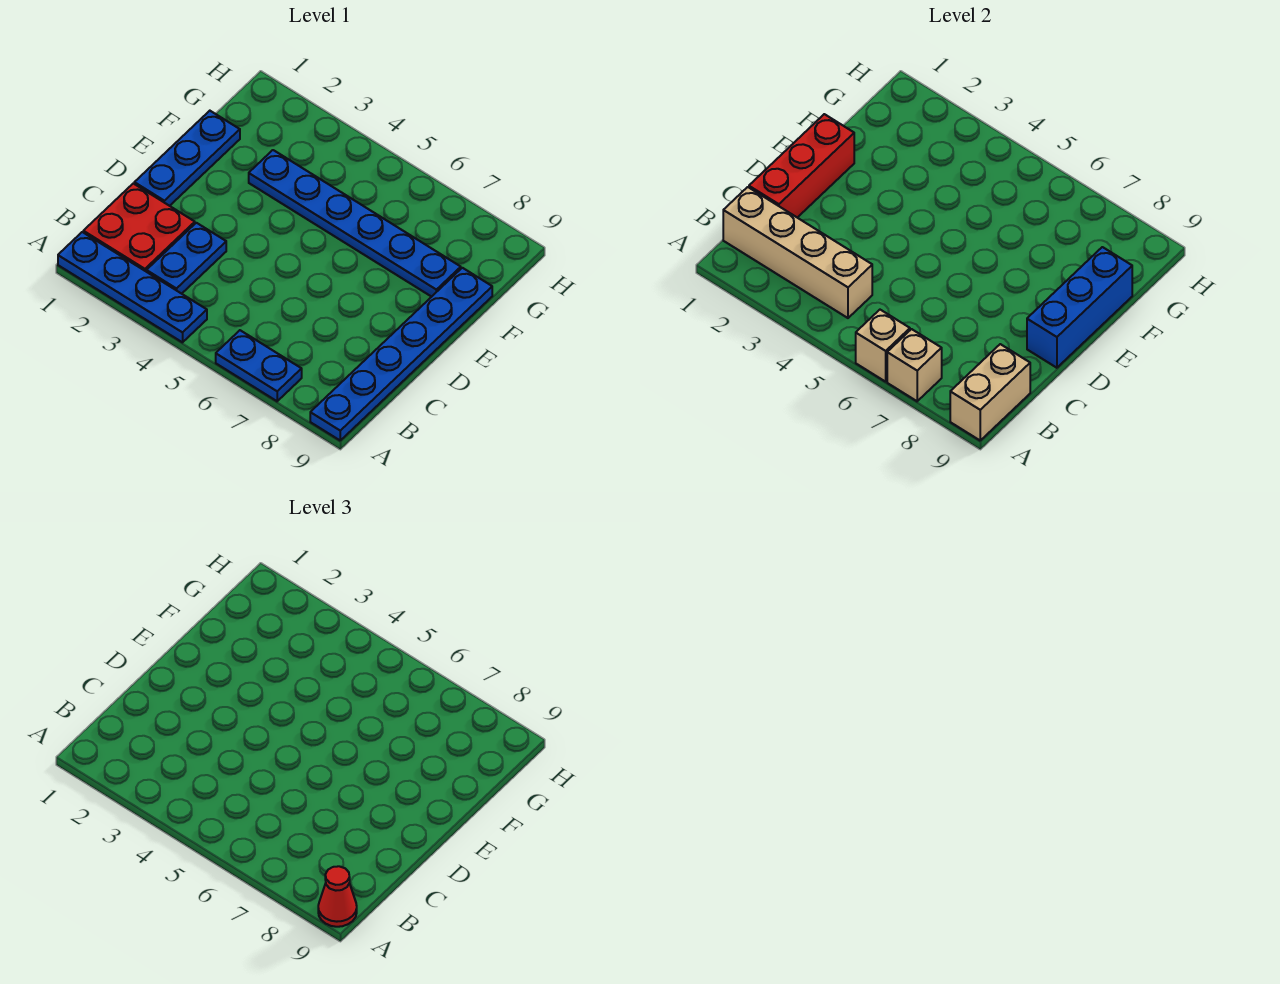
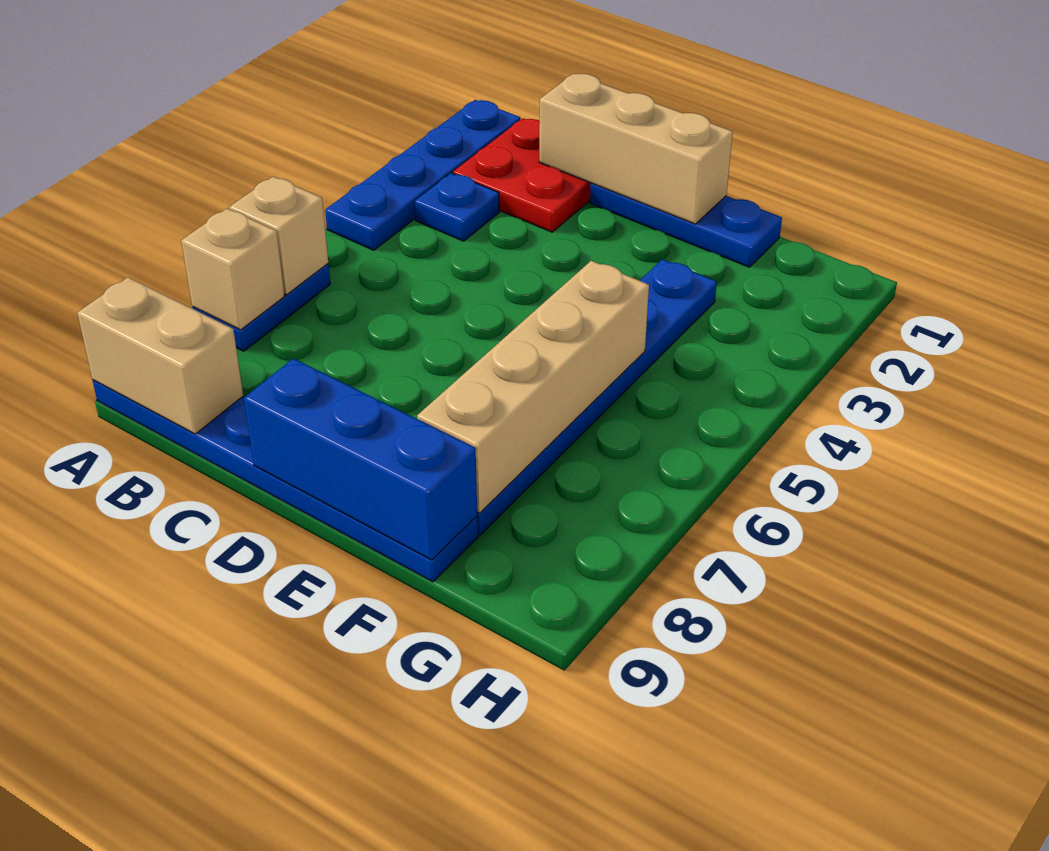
red cone A9 level 3 -> none
tan brick B1:B4 level 2 -> tan brick F5:F8 level 2
blue plate B3:C3 level 1 -> blue plate B3 level 1
red brick C1:E1 level 2 -> tan brick C1:E1 level 2

